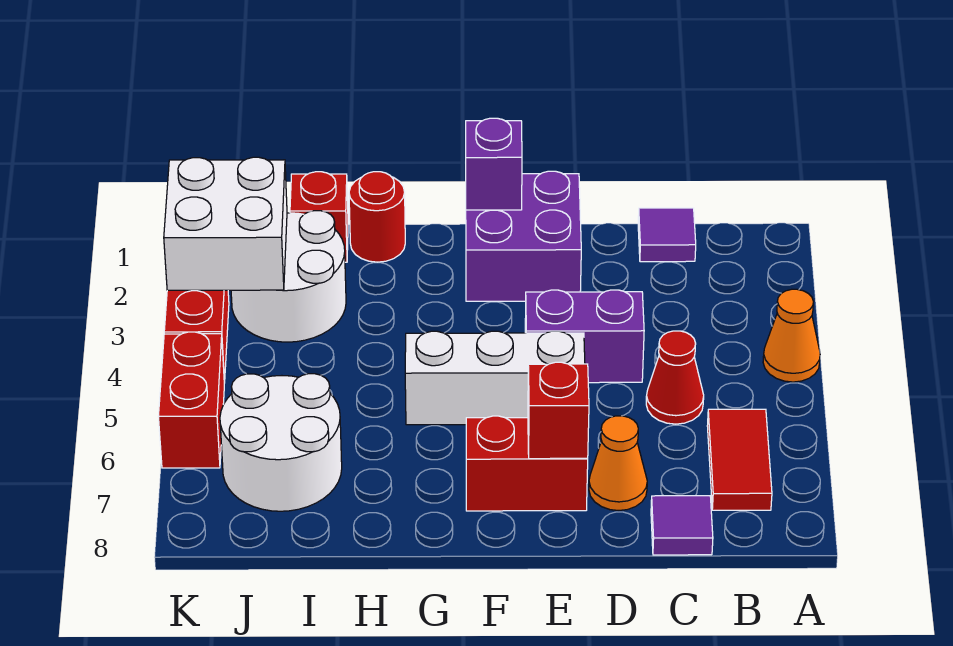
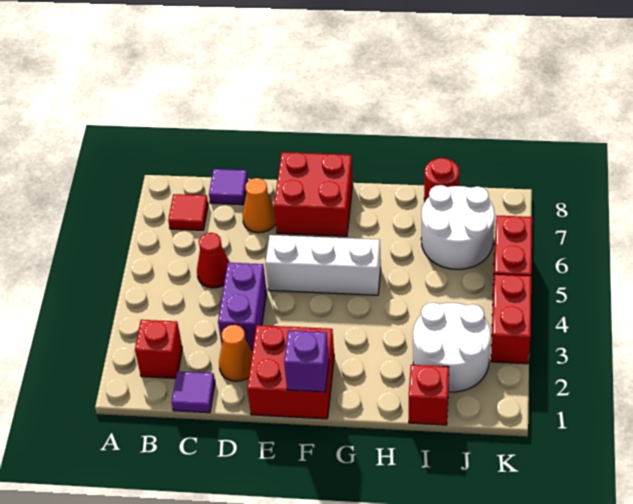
orange cone A4 level 1 -> orange cone D2 level 1
red tile B6:B7 level 1 -> red tile B7 level 1
purple brick D4:E4 level 1 -> purple brick D3:D4 level 1
purple brick E1:F2 level 1 -> red brick E1:F2 level 1
red brick E7:F7 level 1 -> red brick E7:F8 level 1
red brick E7 level 2 -> red brick B2 level 1
red round brick H1 level 1 -> red round brick I8 level 1
white brick J2:K3 level 2 -> none

